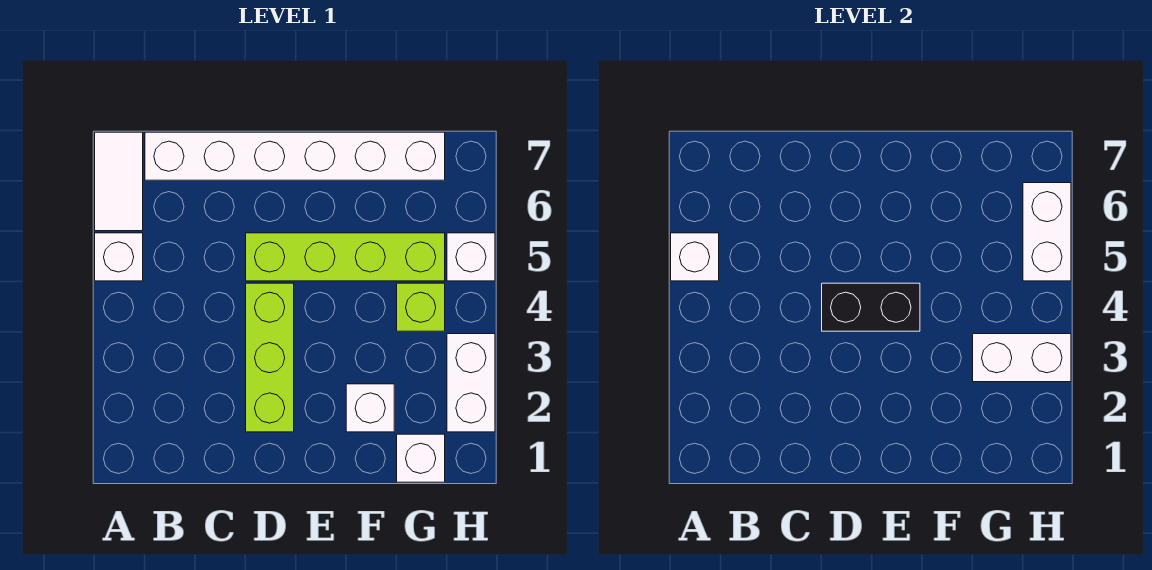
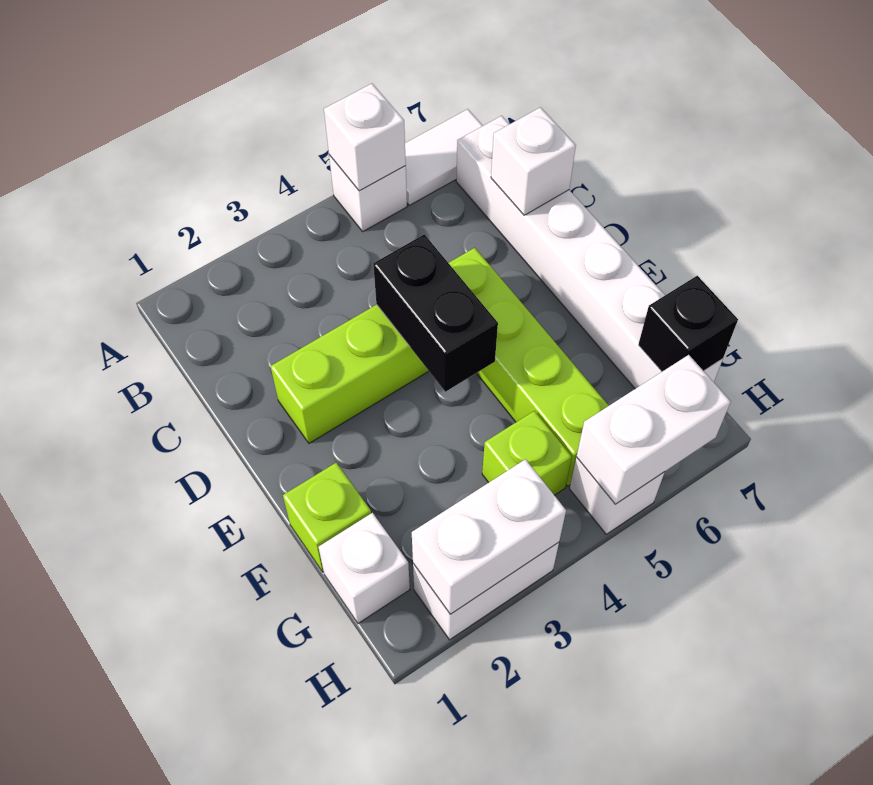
none -> lime brick F1 level 1
white brick F2 level 1 -> white brick C7 level 2
white brick G3:H3 level 2 -> white brick H2:H3 level 2
none -> black brick G7 level 2

